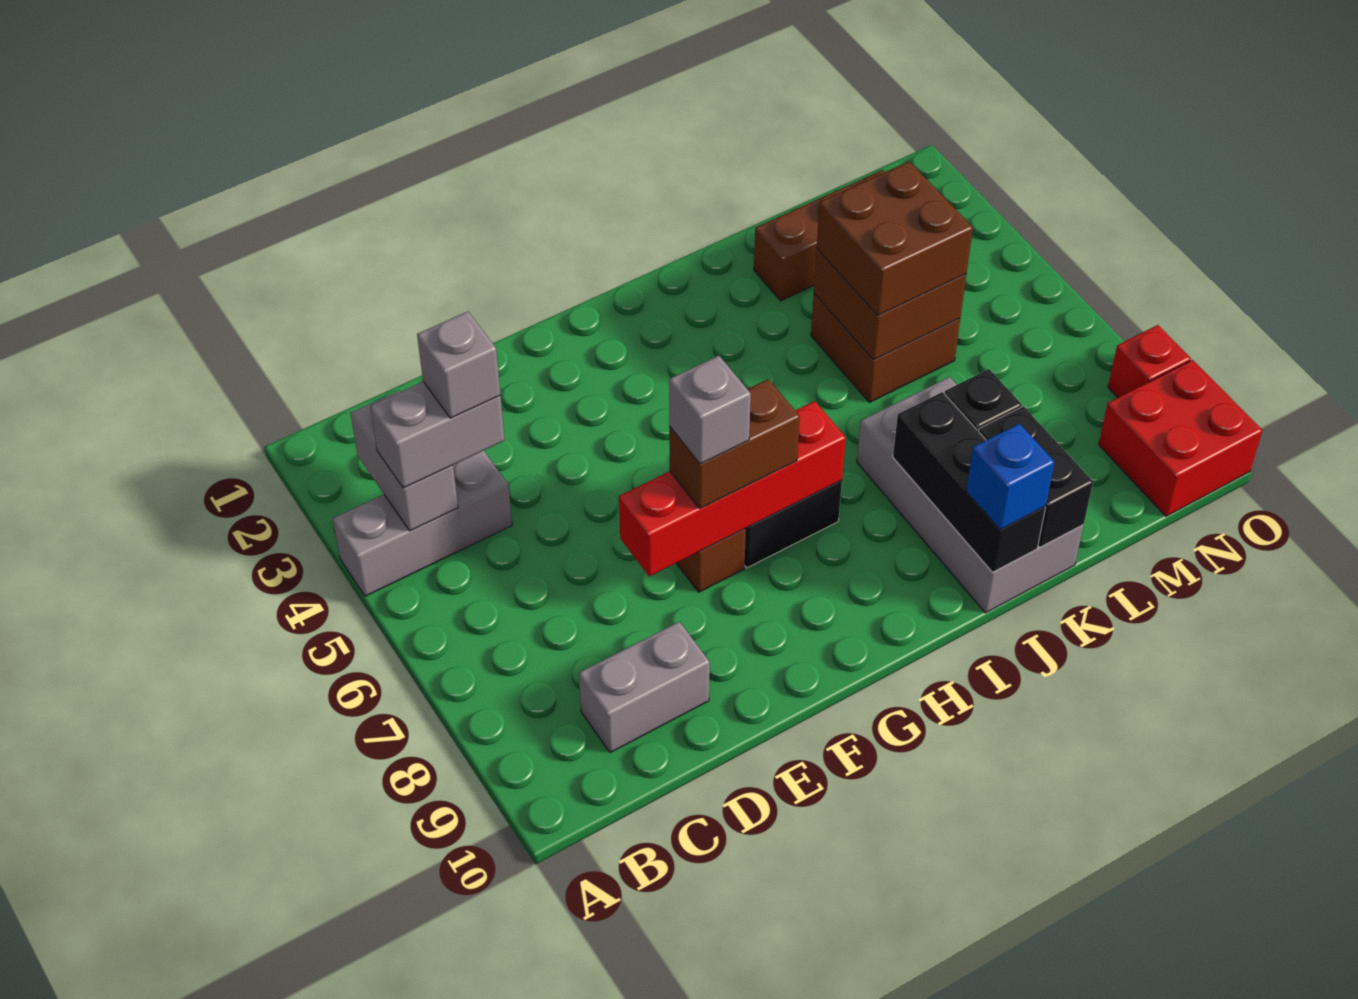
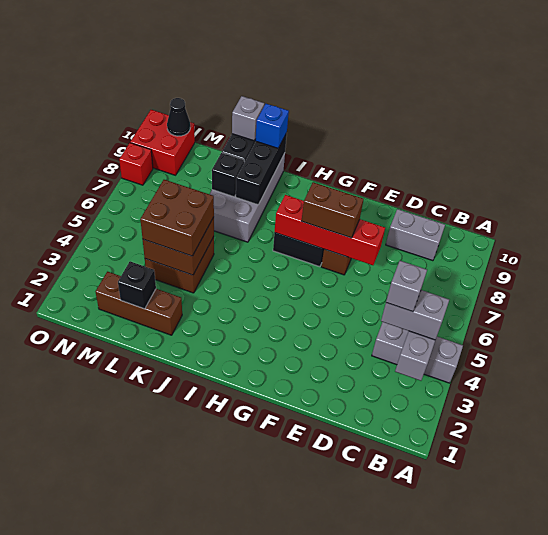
grey brick F7 level 4 -> grey brick K10 level 3
none -> black brick L2 level 2
none -> black cone N10 level 2

